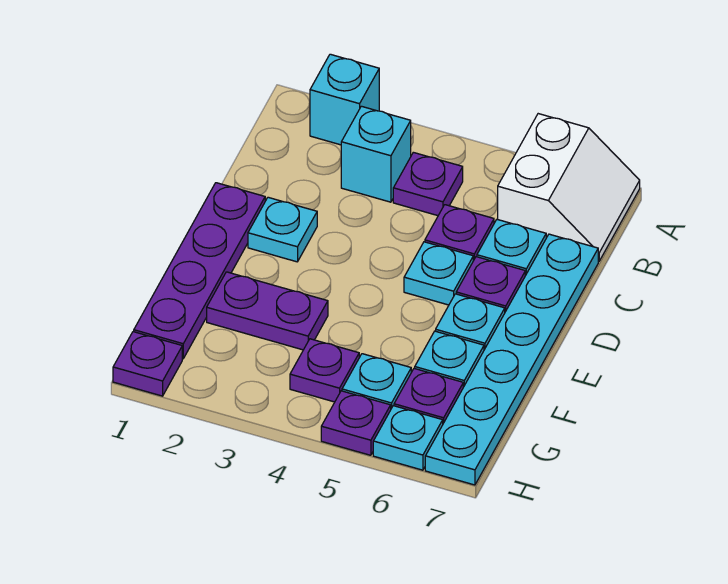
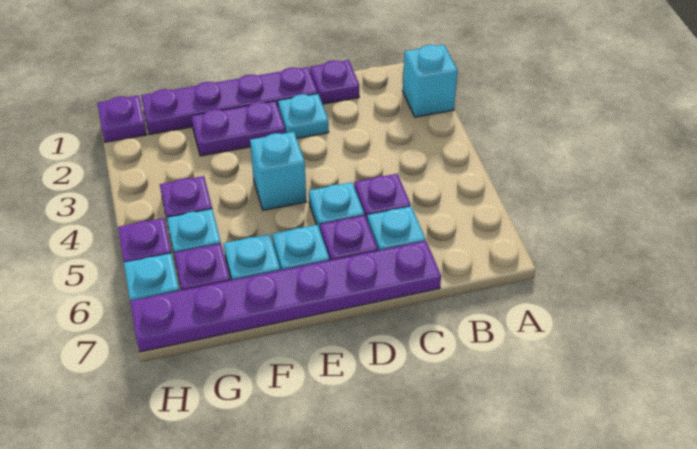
white slope A6:B7 level 1 top 6 -> none
cyan brick B3 level 1 -> cyan brick E4 level 1
purple plate B4 level 1 -> purple plate C1 level 1
cyan plate C7:H7 level 1 -> purple plate C7:H7 level 1
purple plate F2:F3 level 1 -> purple plate E2:F2 level 1

